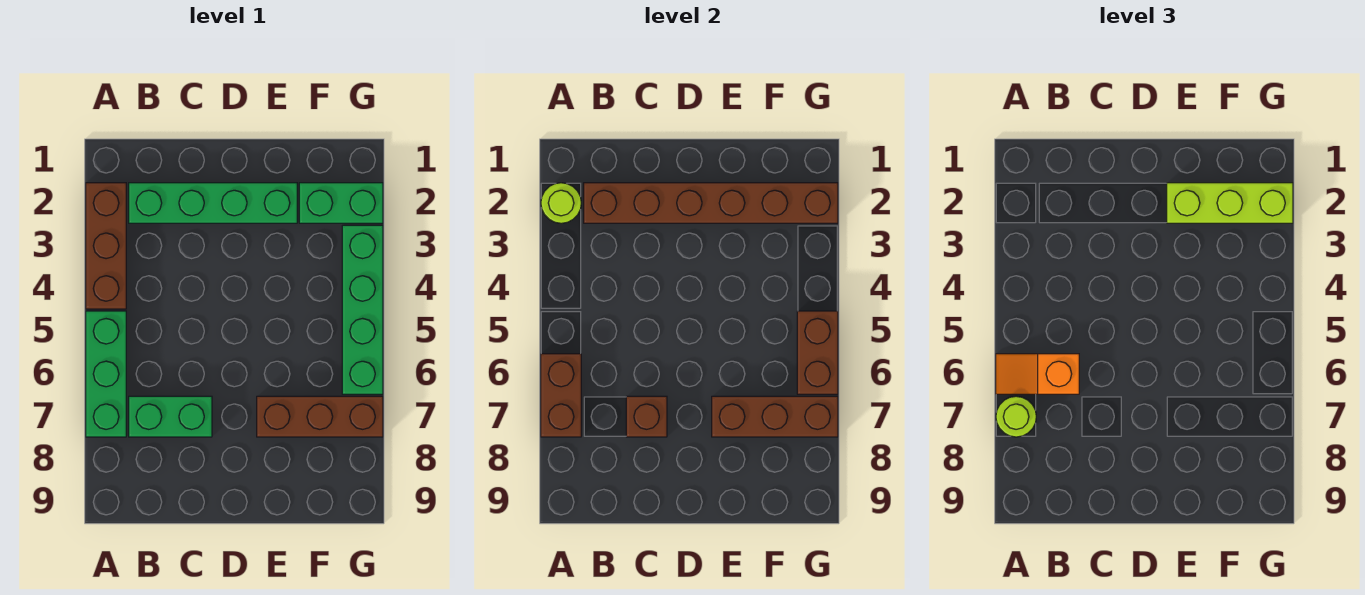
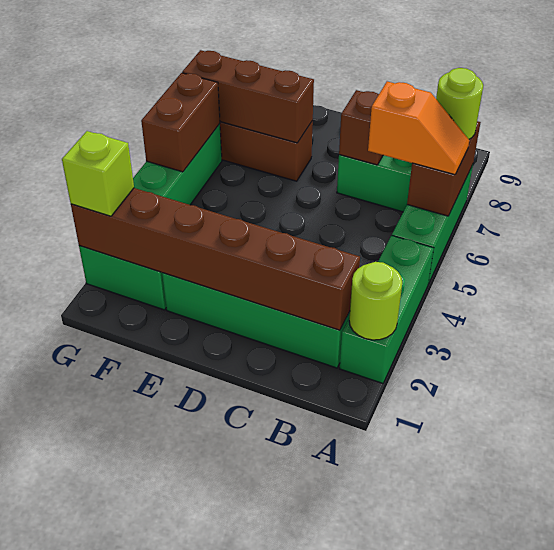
brown brick A2:A4 level 1 -> green brick A2:A4 level 1
lime brick E2:G2 level 3 -> lime brick G2 level 3

